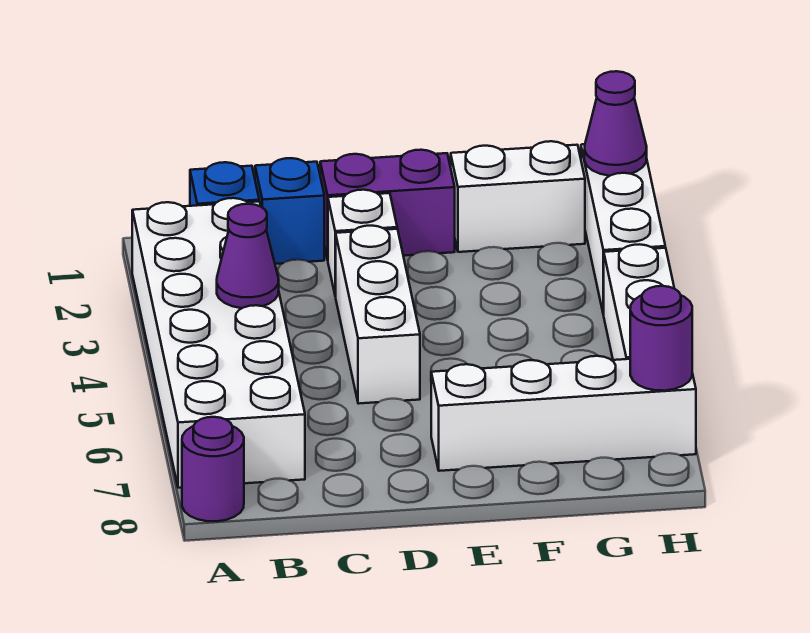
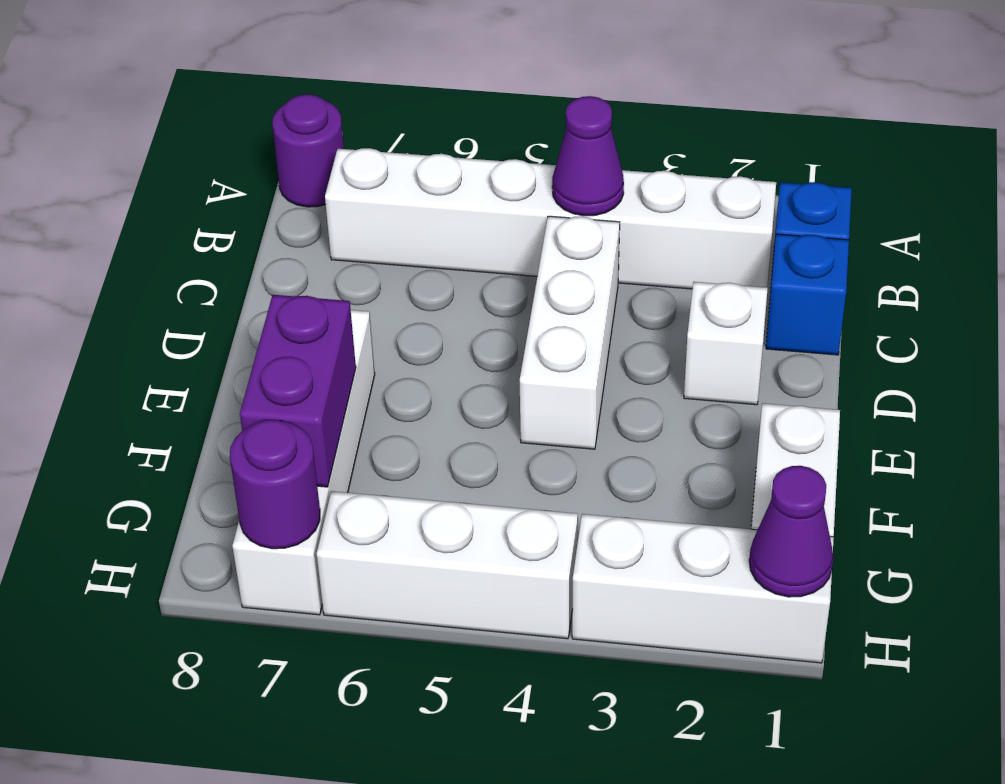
white brick A2:B7 level 1 -> white brick B2:B7 level 1
purple brick D1:E1 level 1 -> purple brick F7:G7 level 2
white brick D3:D5 level 1 -> white brick C4:E4 level 1

